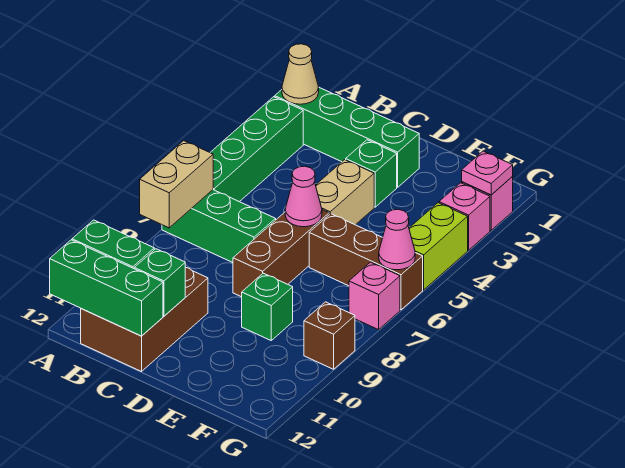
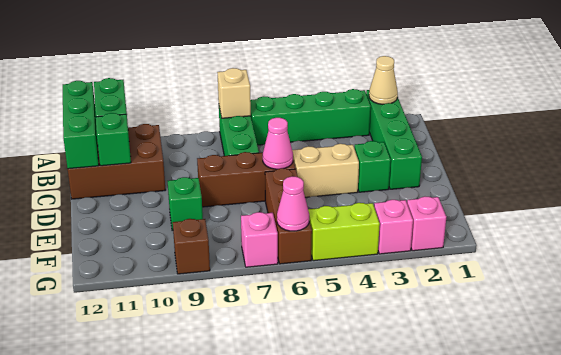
tan brick A7:A8 level 2 -> tan brick A7 level 2
pink plate G2 level 2 -> none

